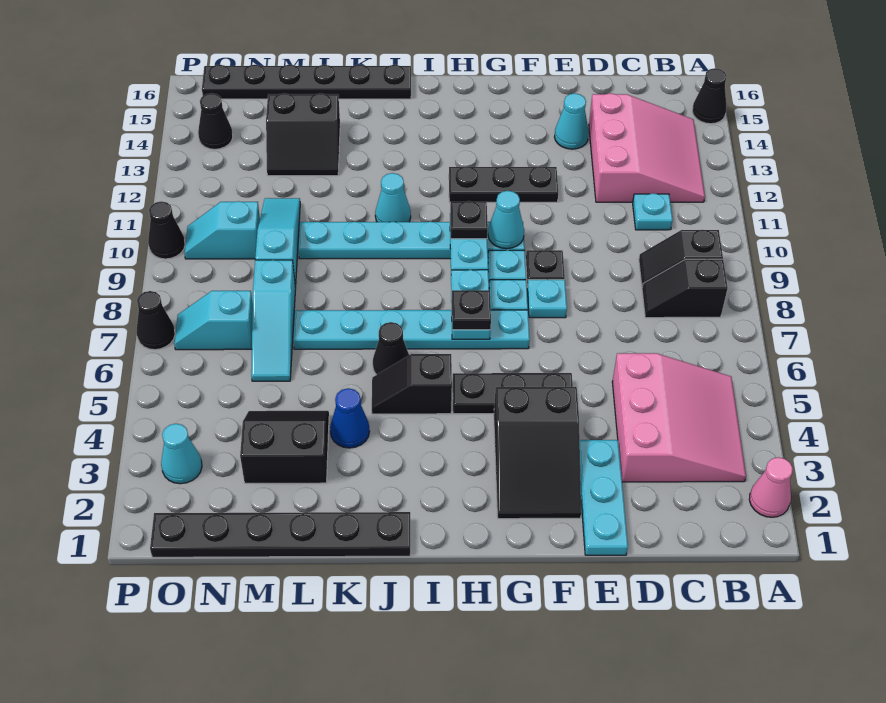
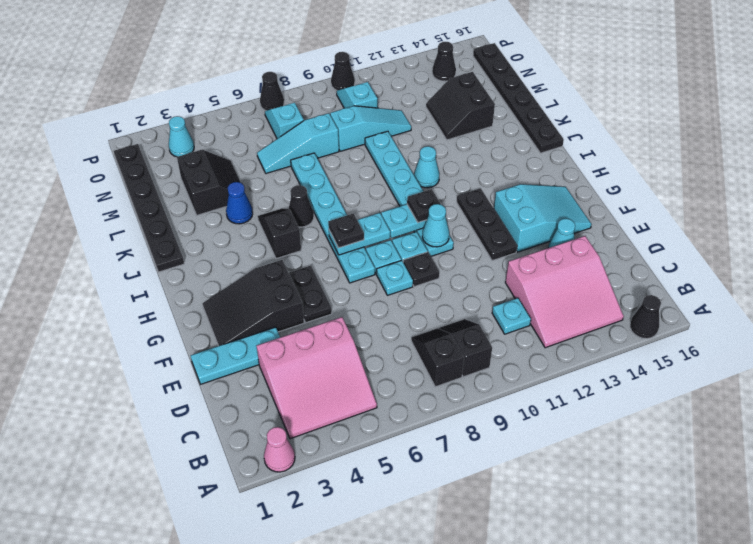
black plate F5:H5 level 1 -> black plate F5:G5 level 1
none -> cyan slope F13:G15 level 1 top 13

